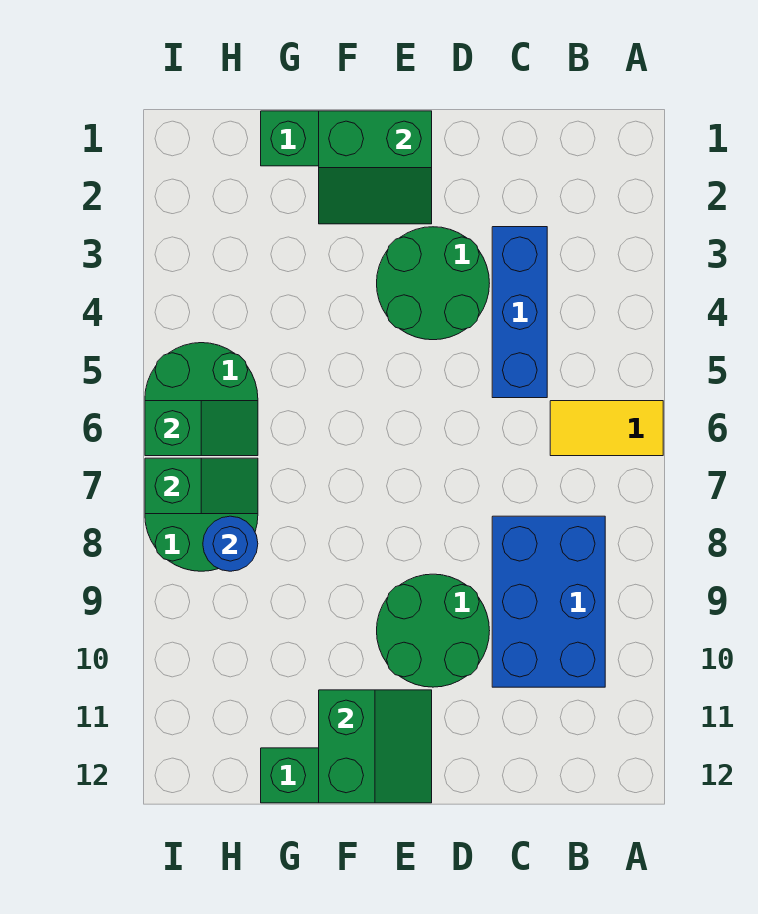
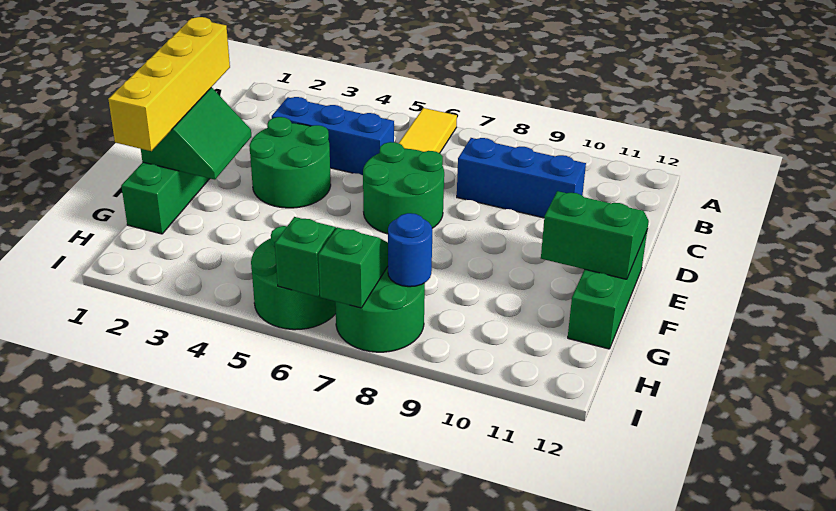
blue brick B8:C10 level 1 -> blue brick C8:C10 level 1
none -> yellow brick D1:G1 level 3
green round brick D9:E10 level 1 -> green round brick D6:E7 level 1

